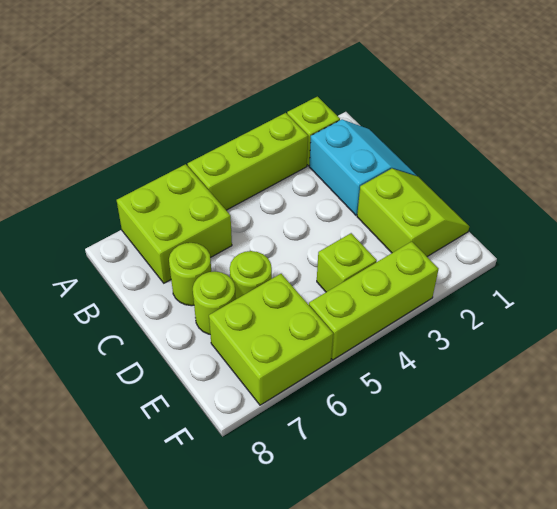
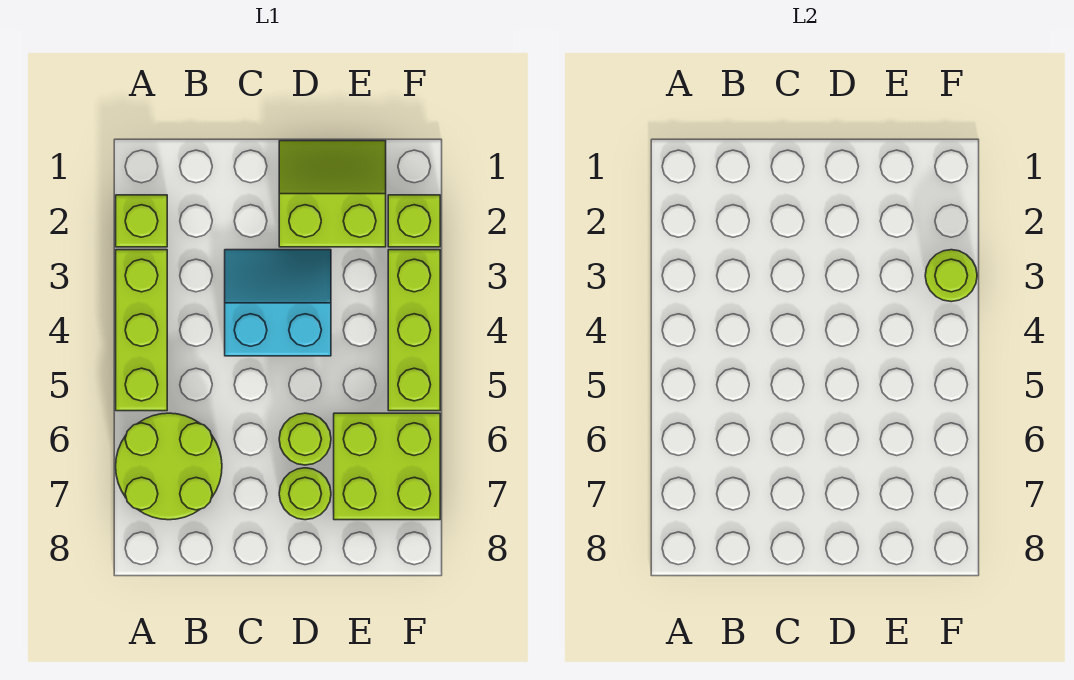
lime brick A6:B7 level 1 -> lime round brick A6:B7 level 1
cyan slope B1:C2 level 1 top 2 -> cyan slope C3:D4 level 1 top 4
lime round brick C7 level 1 -> lime round brick F3 level 2
lime brick E4 level 1 -> lime brick F2 level 1

